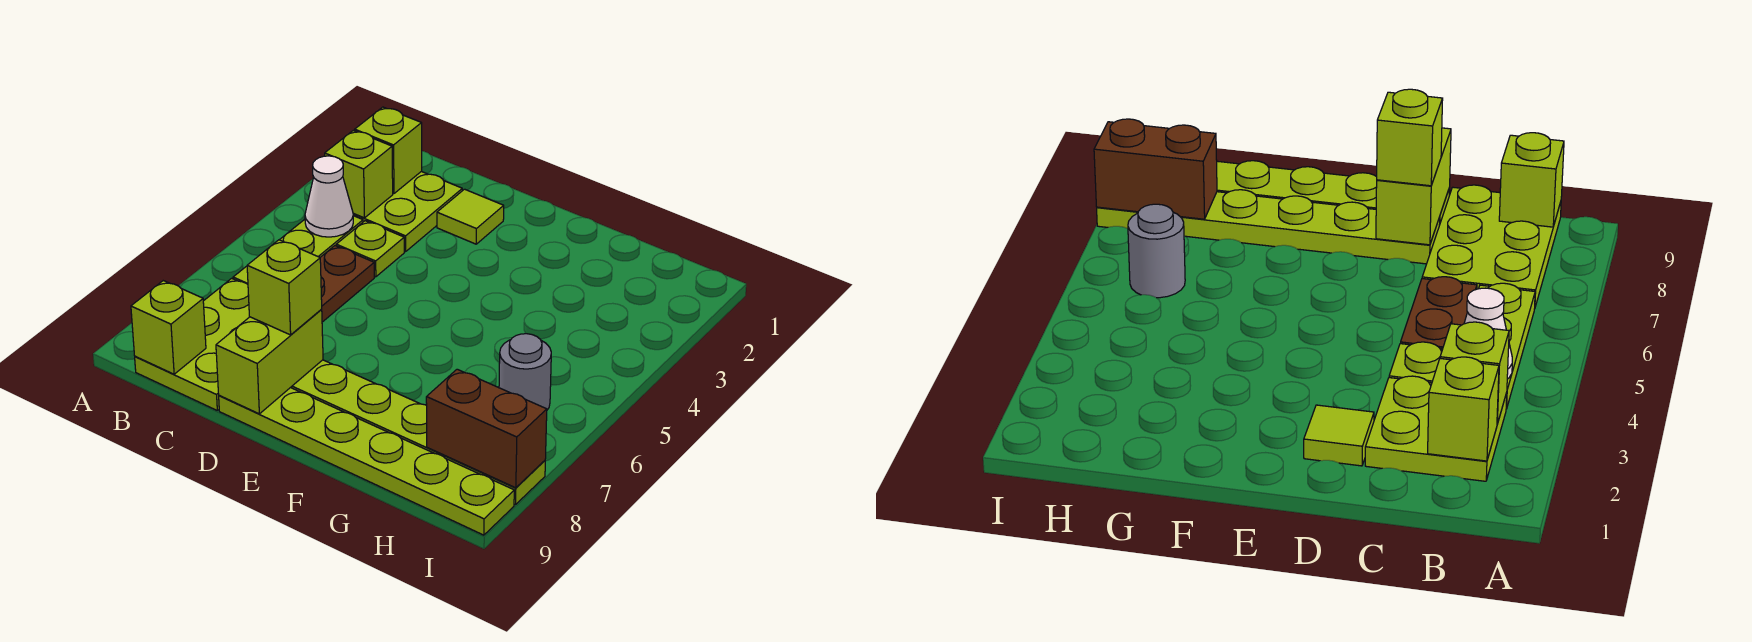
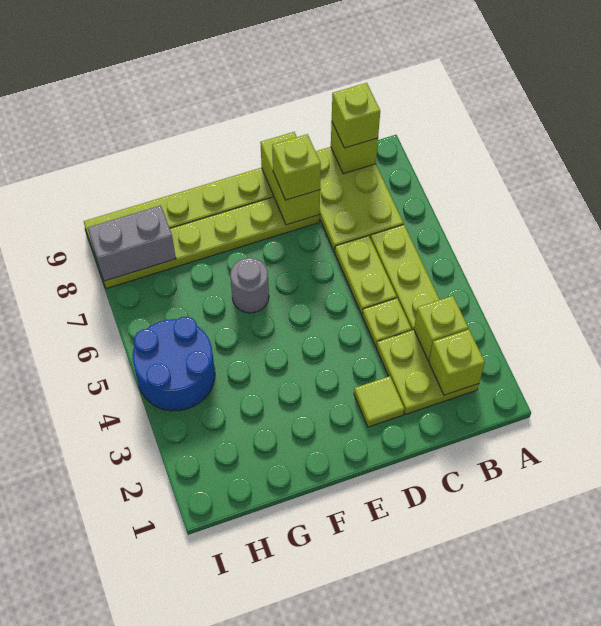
white cone B4 level 2 -> none
none -> lime brick B9 level 3
brown plate C5:C6 level 1 -> lime plate C5:C6 level 1
none -> blue round brick H4:I5 level 1
grey round brick H6 level 1 -> grey round brick F6 level 1
brown brick H8:I8 level 2 -> grey brick H8:I8 level 2

